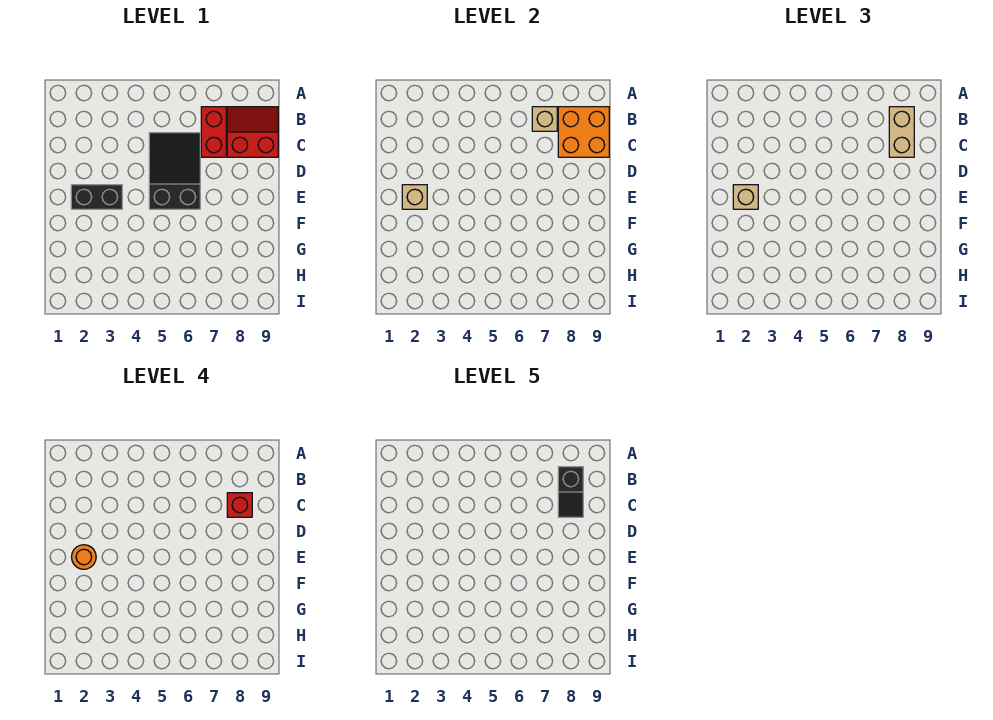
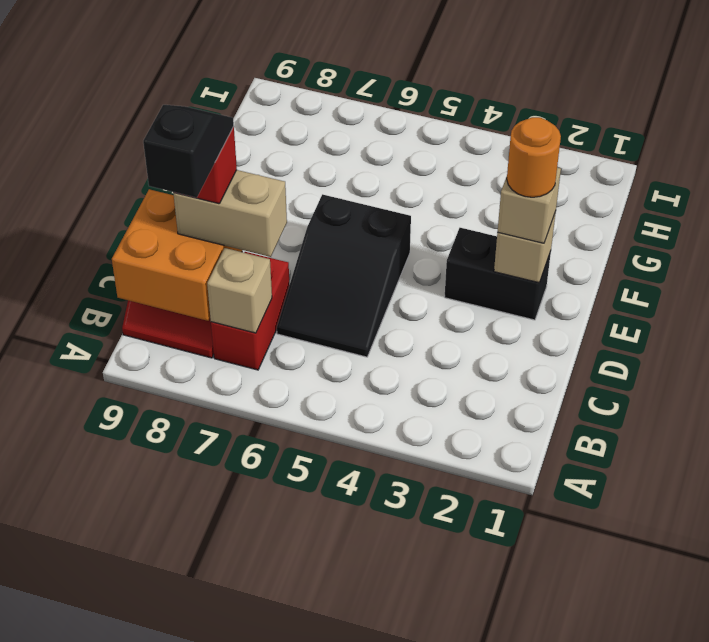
tan brick B8:C8 level 3 -> tan brick C7:C8 level 3

